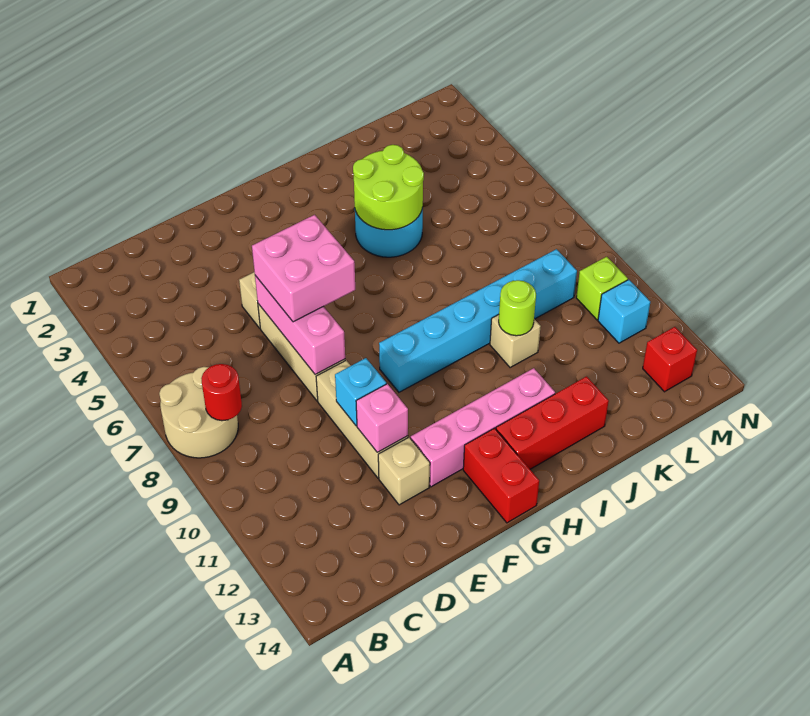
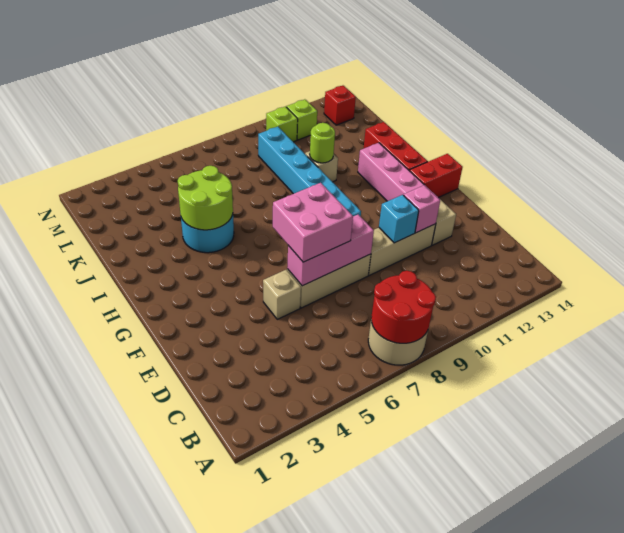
red round brick B8 level 2 -> red round brick A7:B8 level 2
cyan brick M11 level 1 -> lime brick M11 level 1

